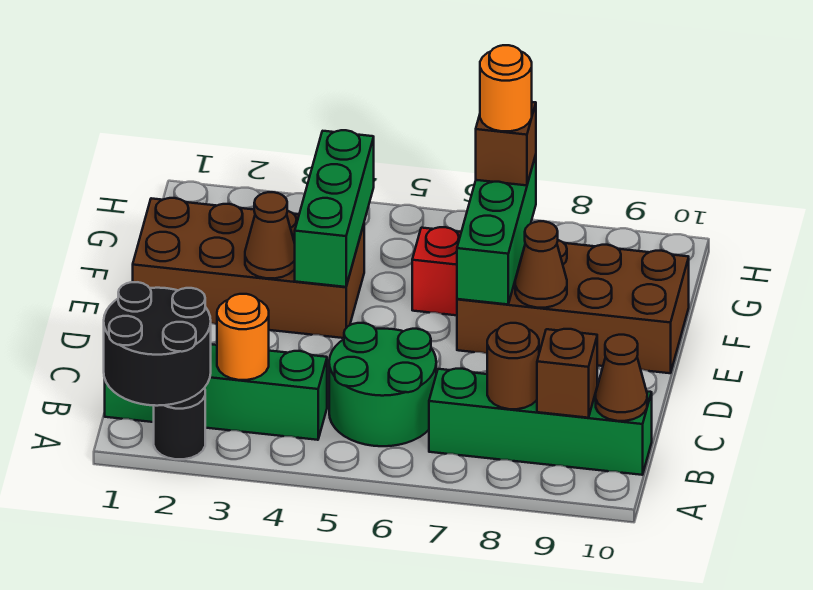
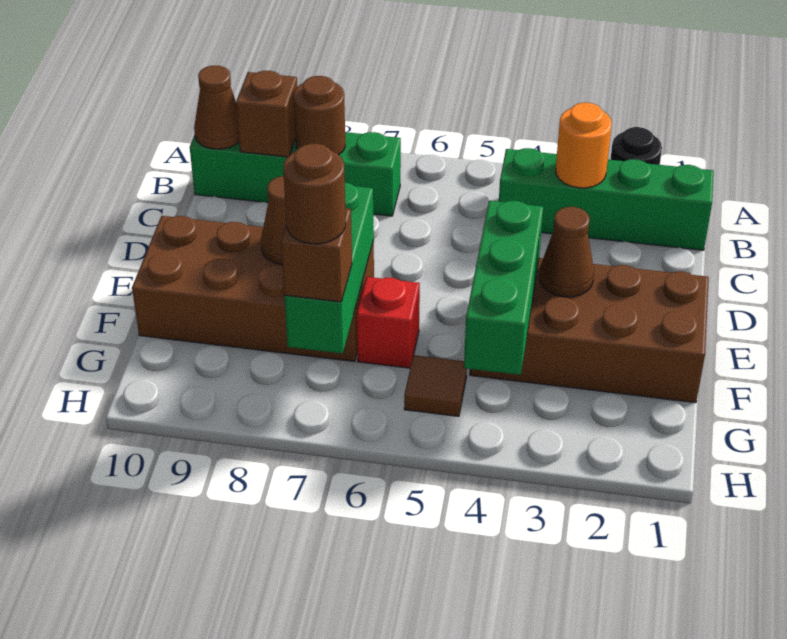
black round brick A1:B2 level 2 -> none
green round brick B5:C6 level 1 -> none
none -> brown tile G5 level 1
orange round brick G7 level 4 -> brown round brick G7 level 4

